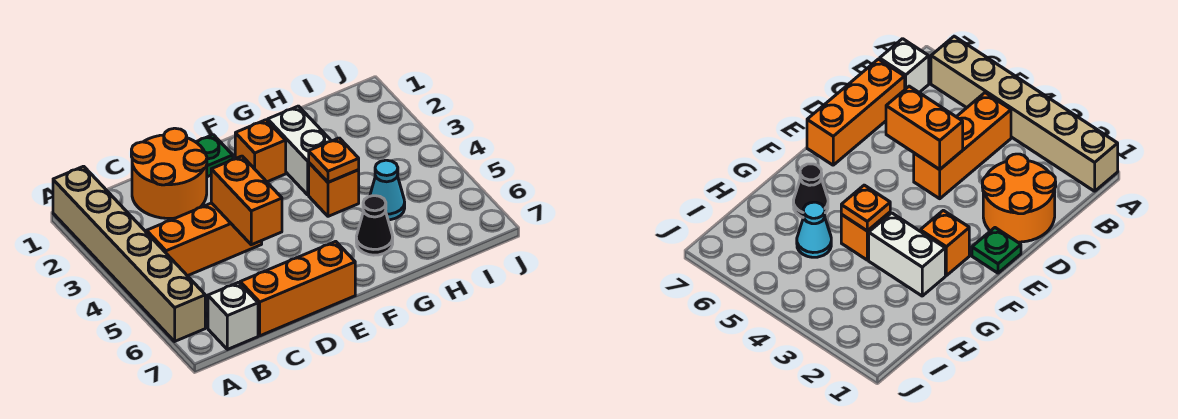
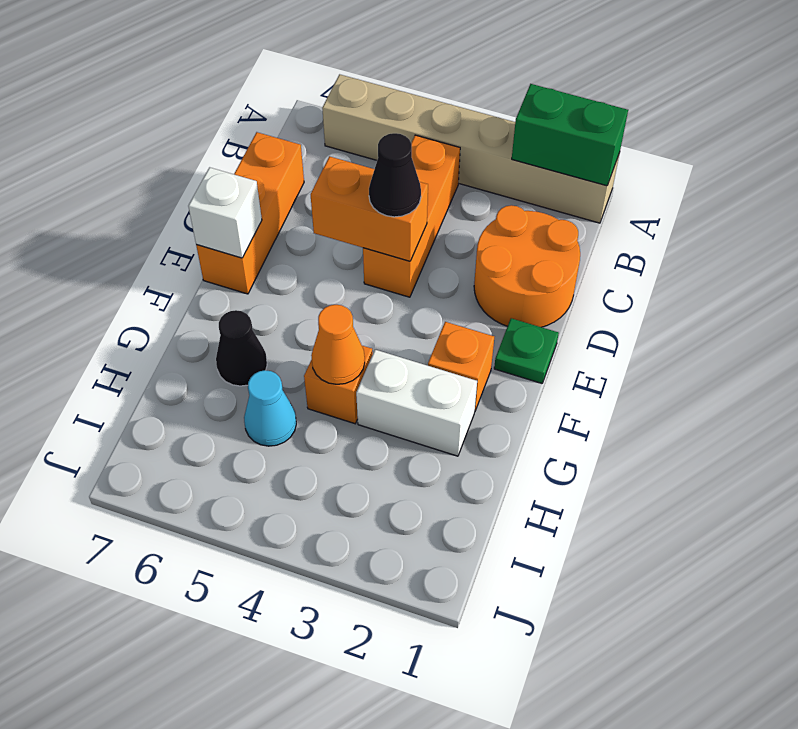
none -> green brick A1:A2 level 2
white brick B7 level 1 -> white brick E7 level 2
none -> black cone D4 level 3
orange plate G4 level 2 -> orange cone G4 level 2

